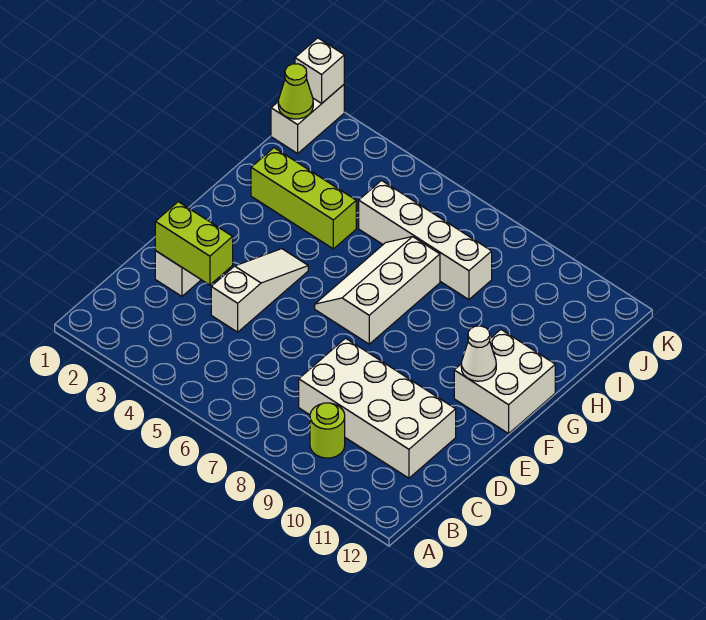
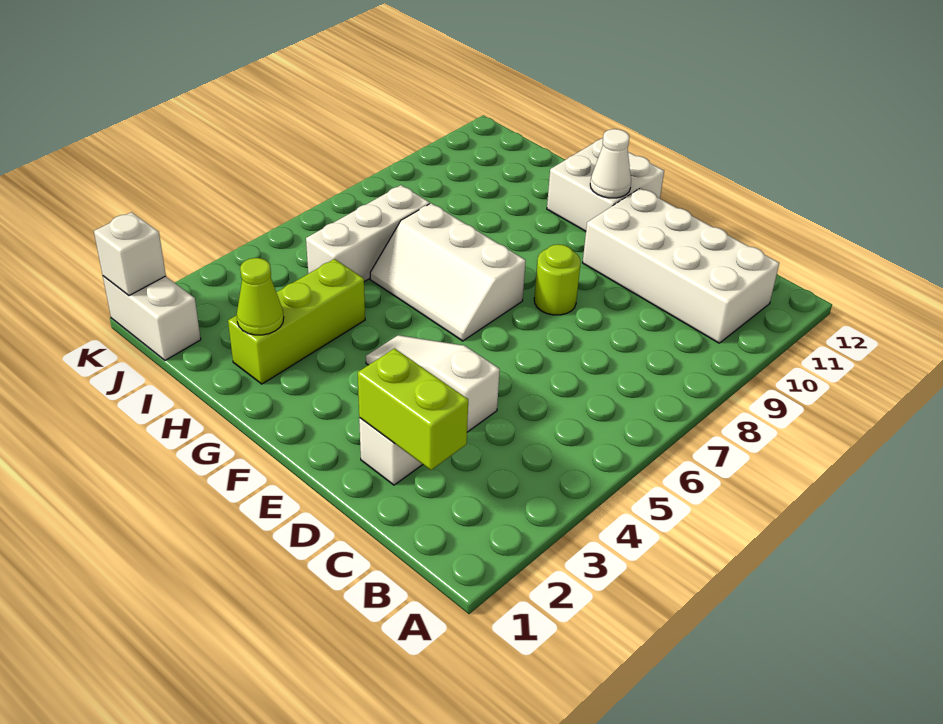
lime round brick B9 level 1 -> lime round brick E8 level 1
white brick C8:D11 level 1 -> white brick B10:E11 level 1
lime brick D2:D3 level 2 -> lime brick C2:D2 level 2
white brick I5:I8 level 1 -> white brick I5:I7 level 1
lime cone J1 level 2 -> lime cone H2 level 2

